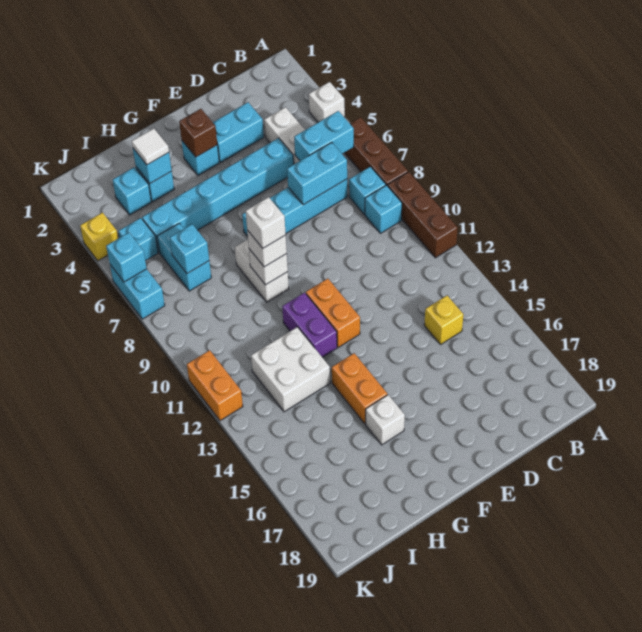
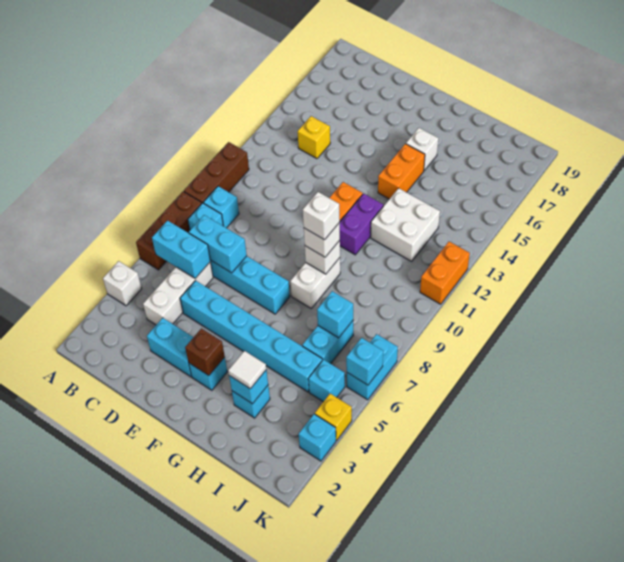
cyan brick I3 level 1 -> cyan brick K3 level 1

